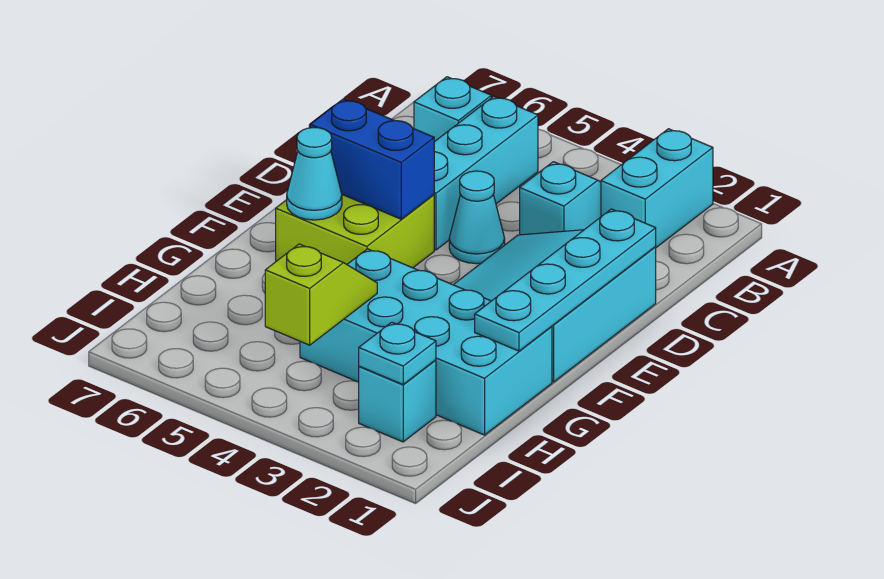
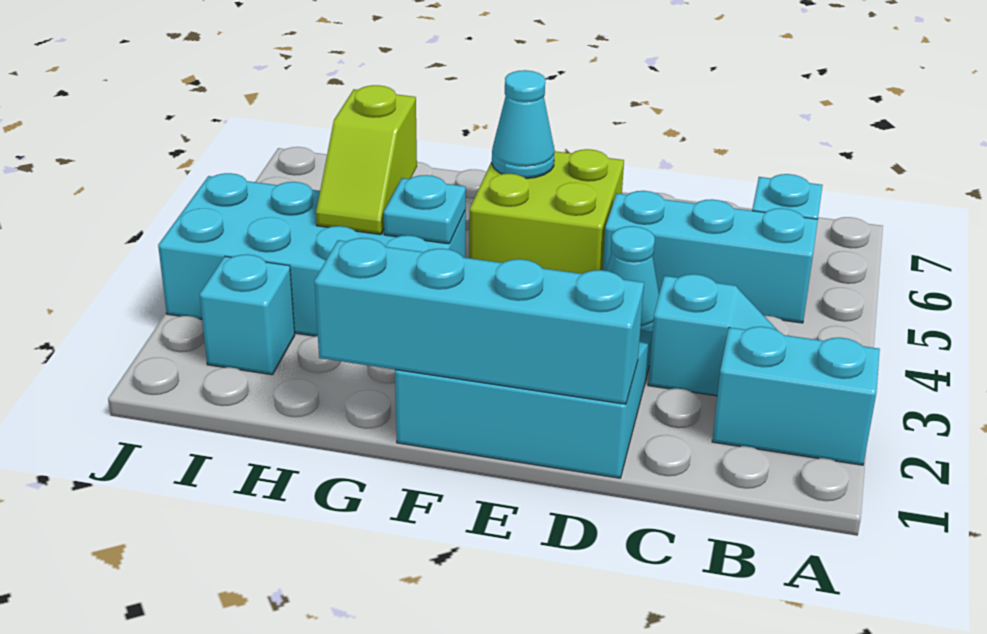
cyan plate D1:G1 level 2 -> cyan brick D1:G1 level 2
blue brick E5:E6 level 2 -> none
cyan brick G1:H4 level 1 -> cyan brick G3:J4 level 1
lime slope H4:I4 level 2 top I -> lime slope H4:H5 level 2 top 5
cyan plate I2 level 2 -> cyan plate G4 level 2

